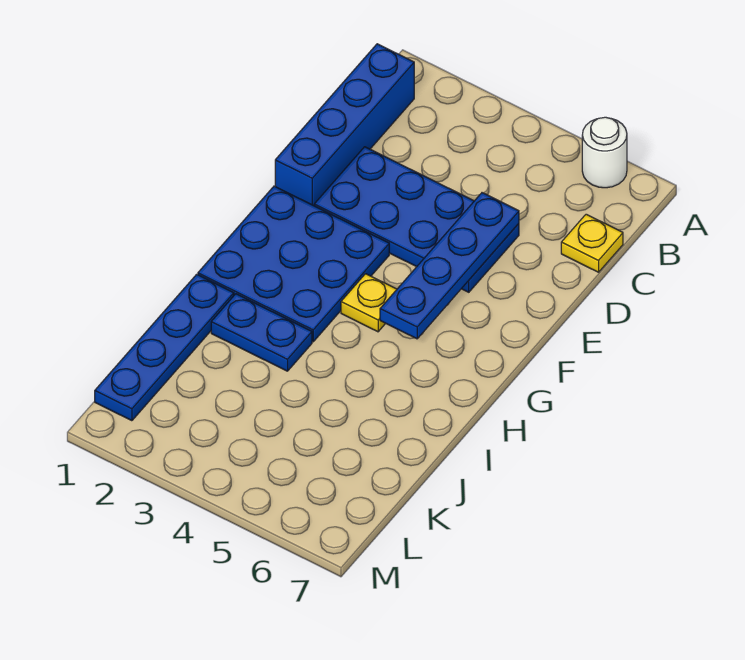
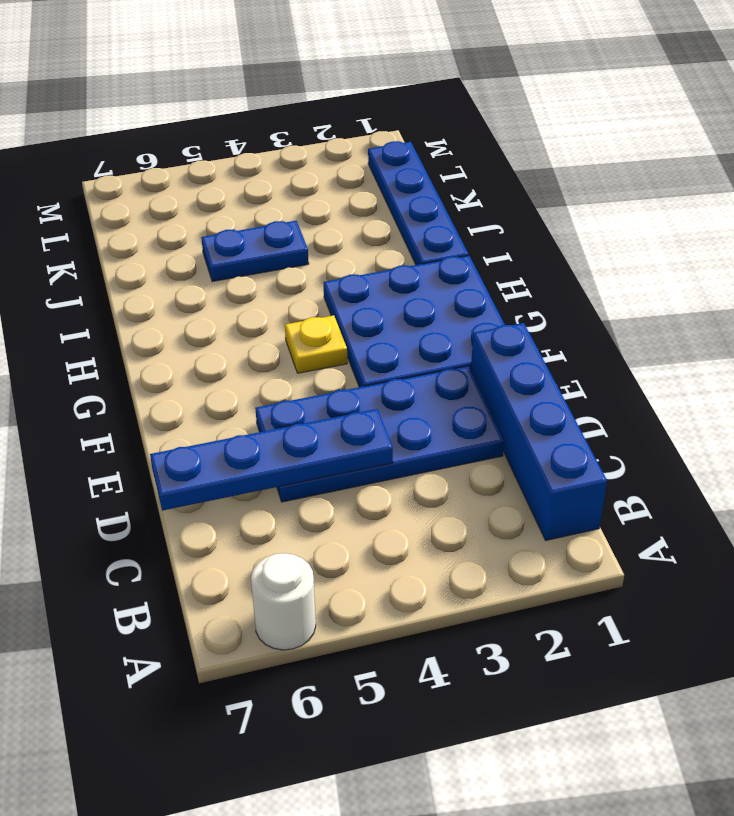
yellow plate C7 level 1 -> none
blue plate D5:G5 level 2 -> blue plate D4:D7 level 2
blue plate I2:I3 level 1 -> blue plate J4:J5 level 1

